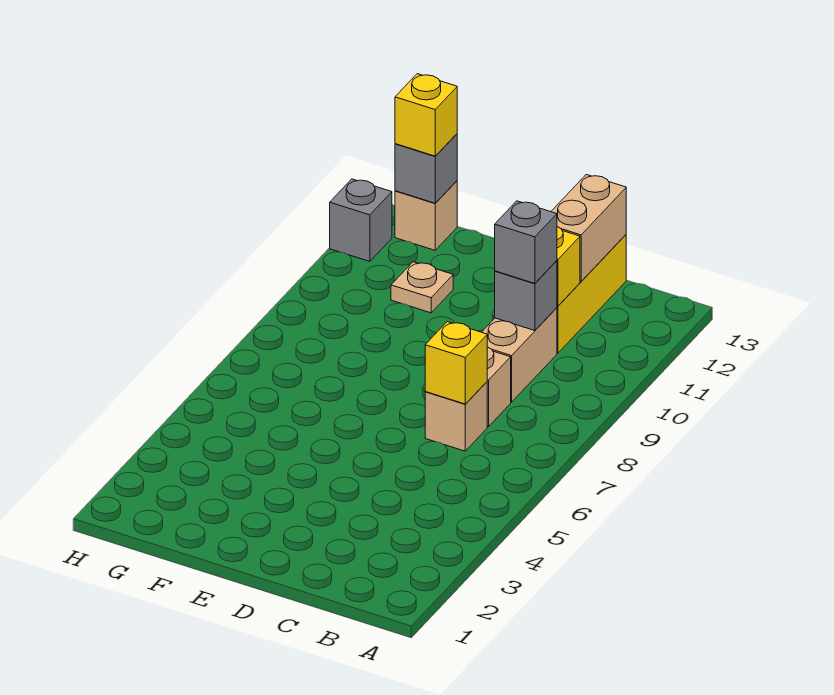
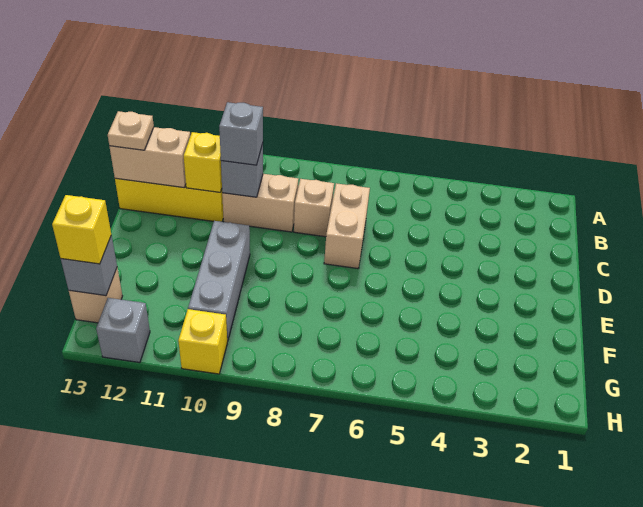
tan brick C7 level 1 -> tan brick C7:D7 level 1
yellow brick C7 level 2 -> yellow brick H10 level 1
none -> grey brick E10:G10 level 1
tan plate F11 level 1 -> tan plate C13 level 3

